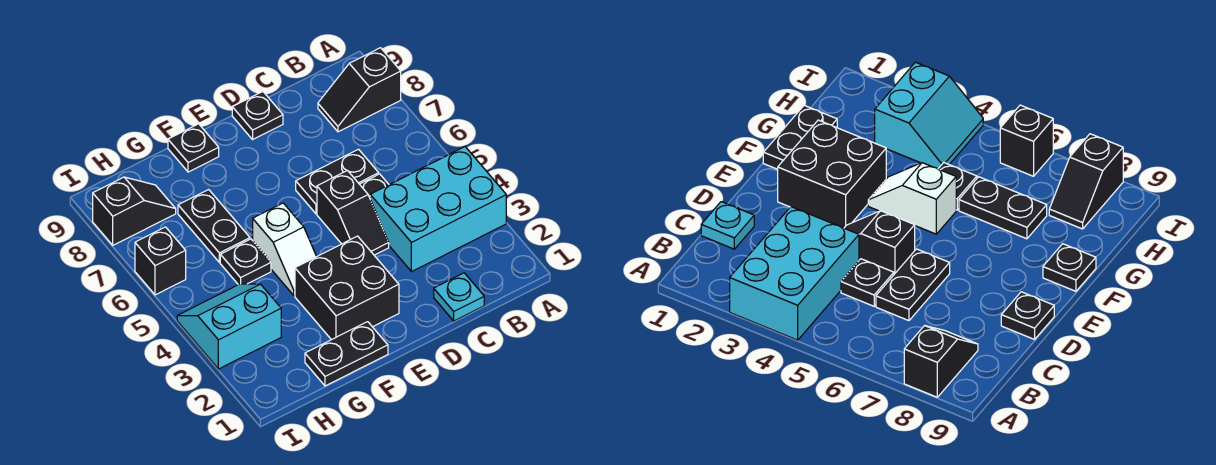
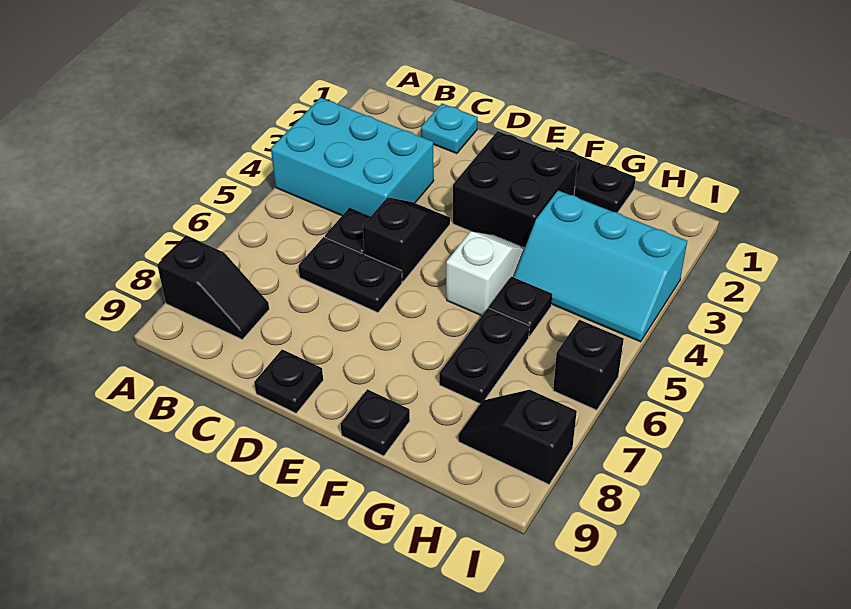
cyan slope H3:I4 level 1 top 3 -> cyan slope G3:I4 level 1 top 3

